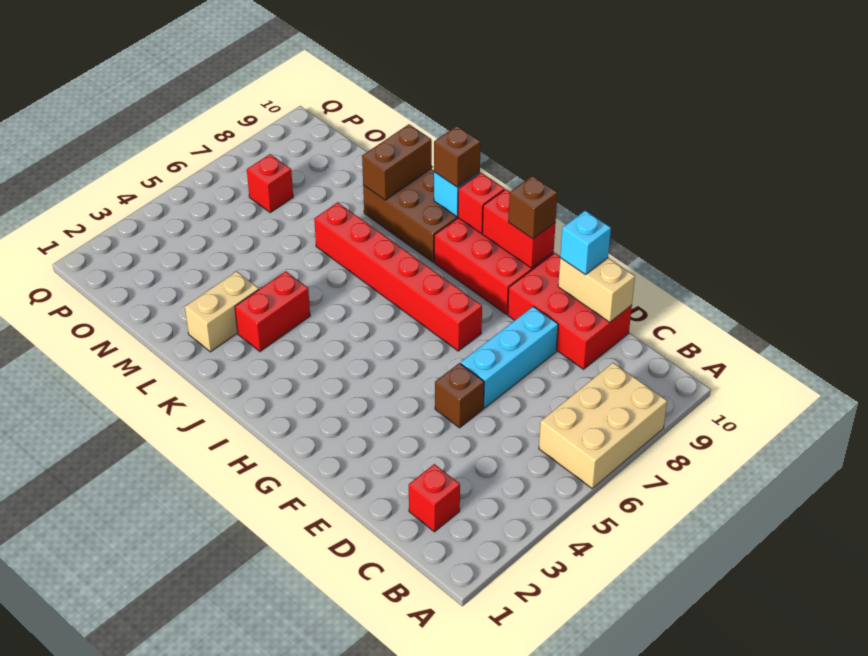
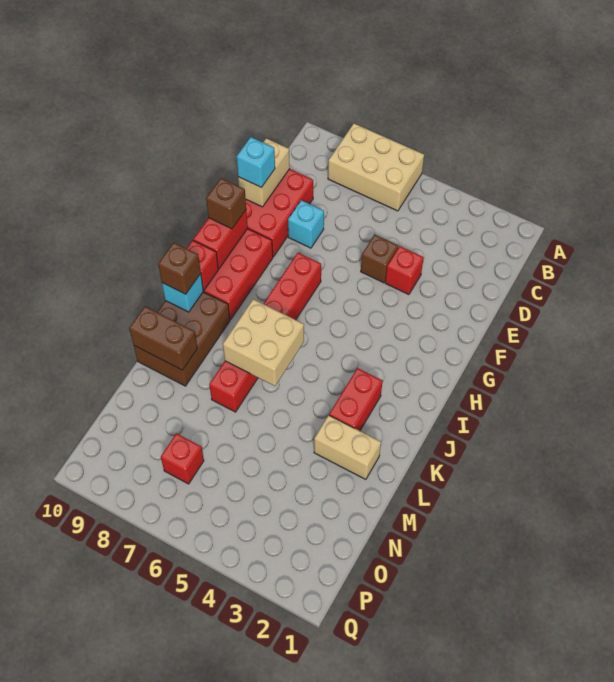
red brick C2 level 1 -> red brick E4 level 1
cyan brick E6:E8 level 1 -> cyan brick E8 level 1
none -> tan brick J6:K7 level 2
red brick K3:K4 level 1 -> red brick J3:K3 level 1

